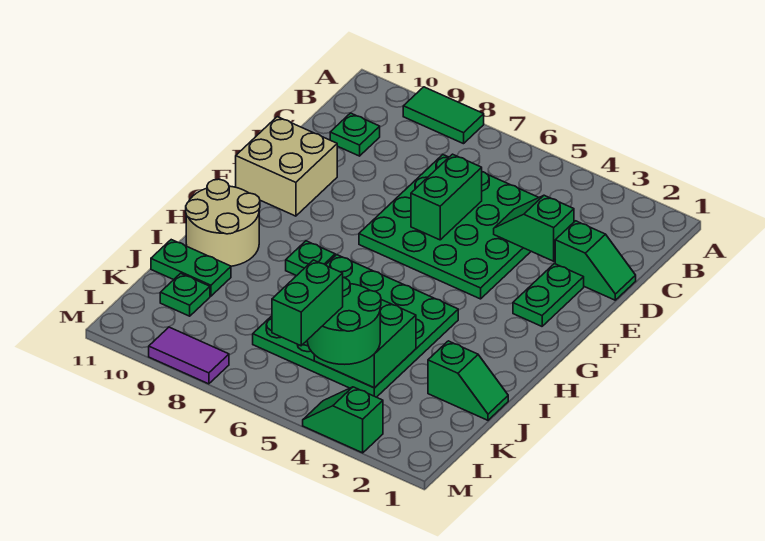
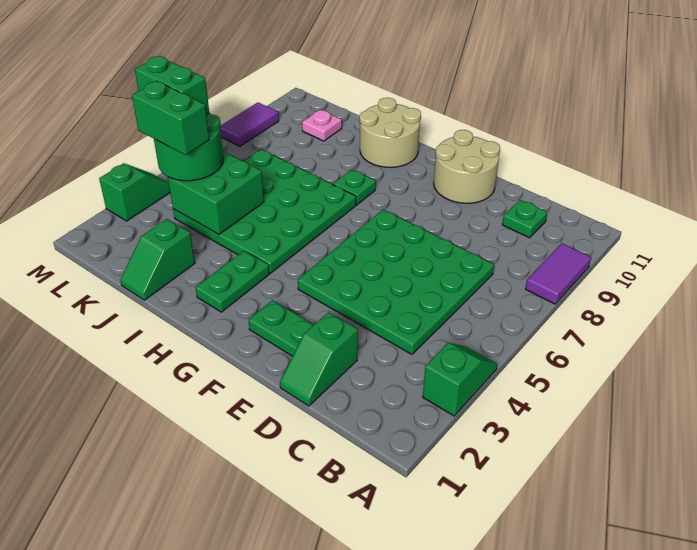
green tile A8:A9 level 1 -> purple tile A8:A9 level 1
green slope D3:D4 level 2 top 3 -> green slope A3:A4 level 1 top 3
green brick D6:E6 level 2 -> green brick K4:L4 level 4
tan brick E10:F11 level 1 -> tan round brick E10:F11 level 1
green plate J10:J11 level 1 -> green plate H2:H3 level 1
green plate K10 level 1 -> pink plate K10 level 1

